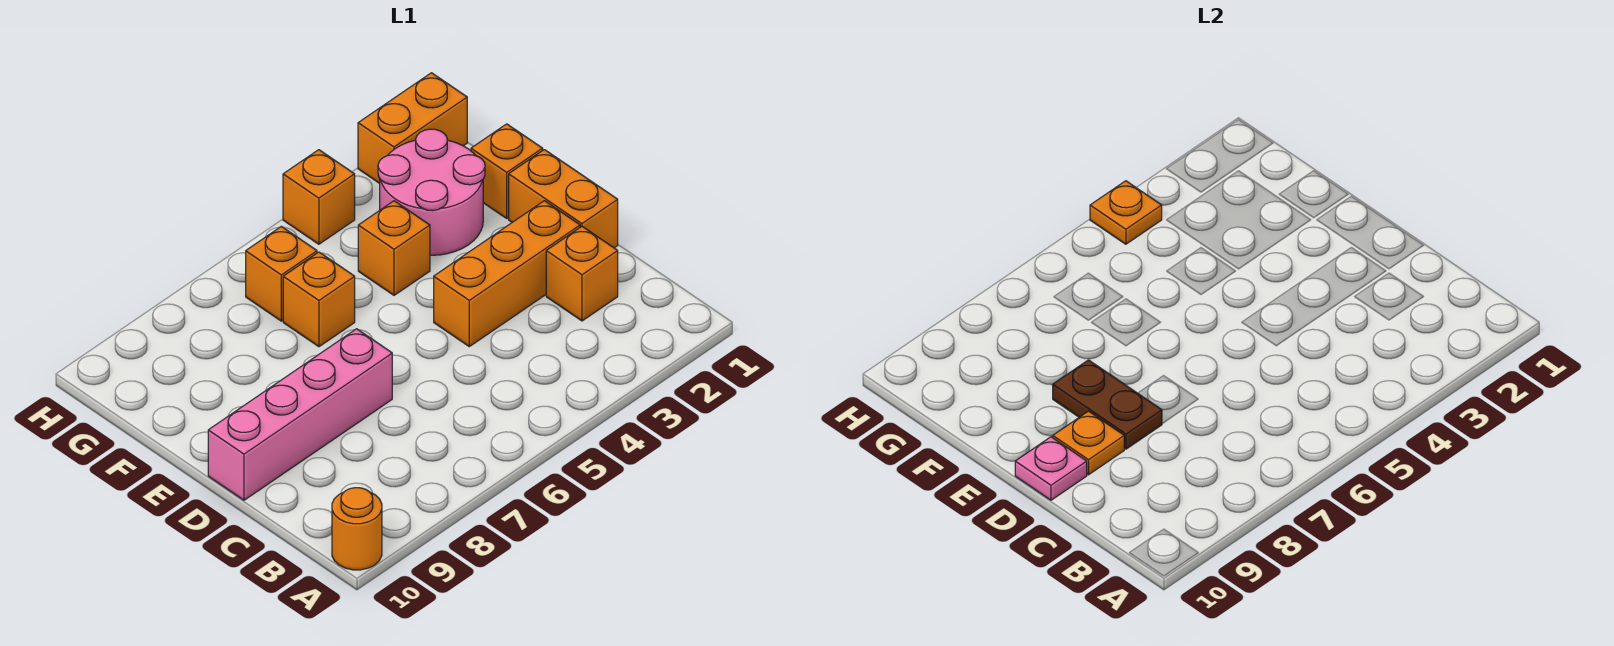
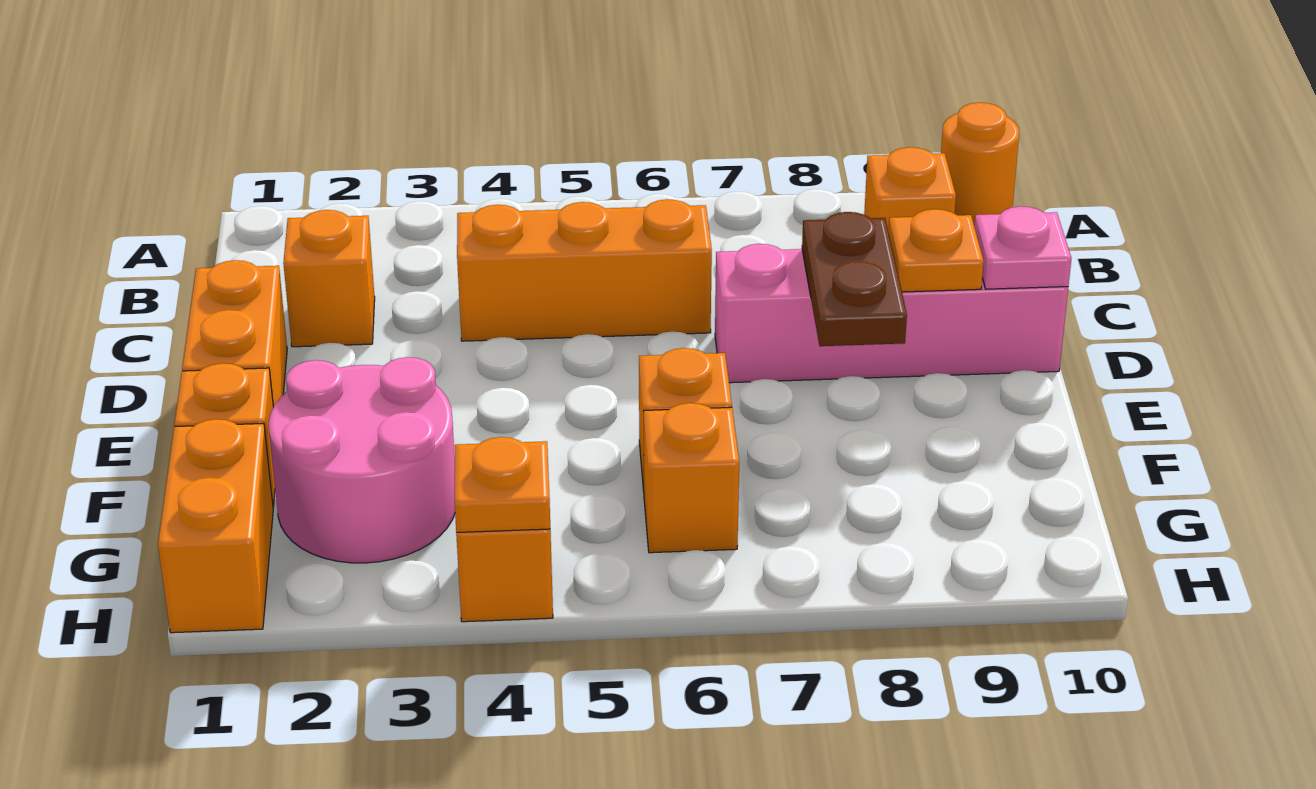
orange brick D2:D4 level 1 -> orange brick C4:C6 level 1
orange brick F4 level 1 -> orange brick B9 level 1
orange brick H1:H2 level 1 -> orange brick G1:H1 level 1

